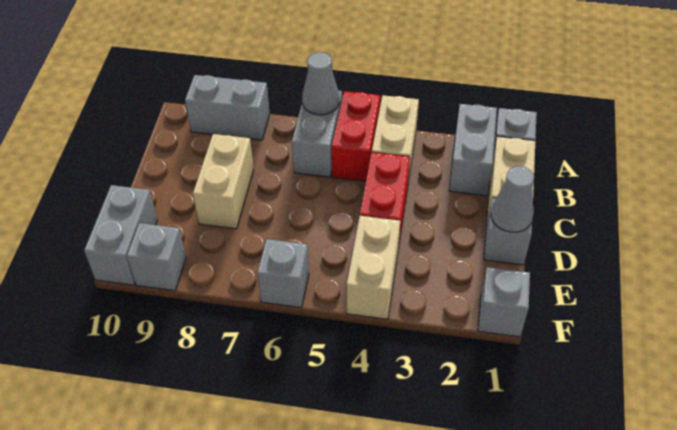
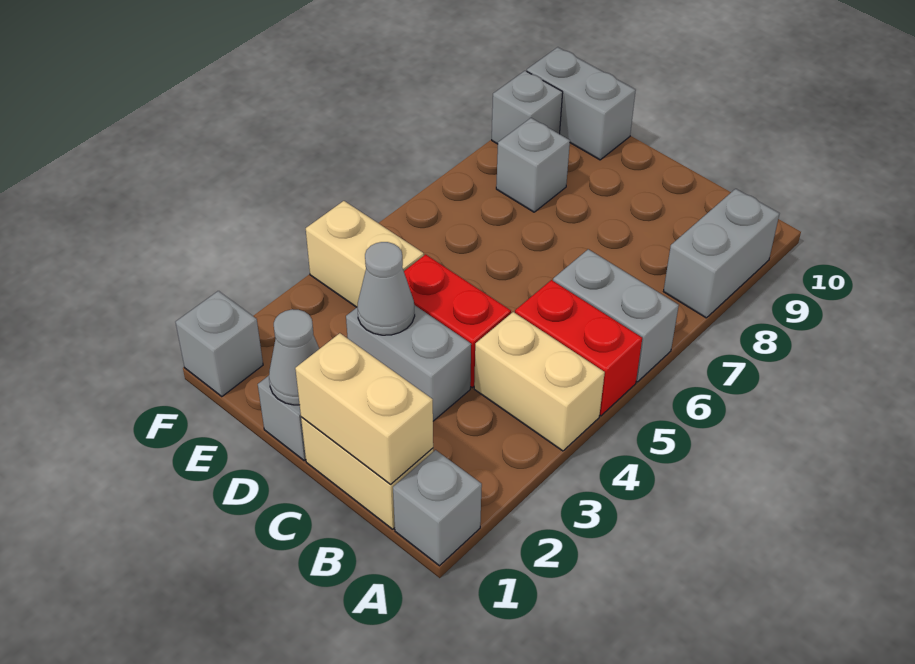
grey brick A2:B2 level 1 -> grey brick C3:D3 level 1
grey cone A6 level 2 -> grey cone D3 level 2
tan brick C8:D8 level 1 -> tan brick B1:C1 level 2
grey brick F6 level 1 -> grey brick E8 level 1

